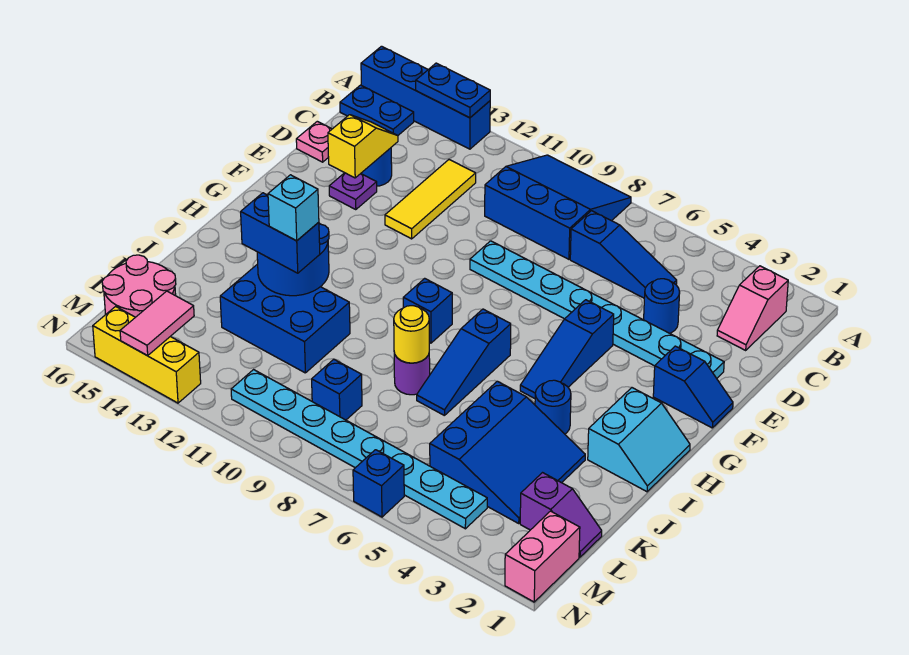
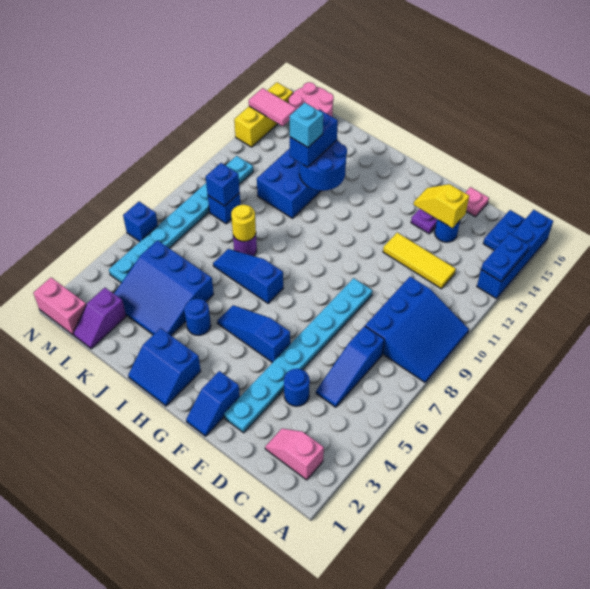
yellow slope D14:E14 level 2 top E -> yellow slope D14:E14 level 2 top D
cyan slope H1:I2 level 1 top 2 -> blue slope H1:I2 level 1 top 2
blue brick H9 level 1 -> blue brick L9 level 2

